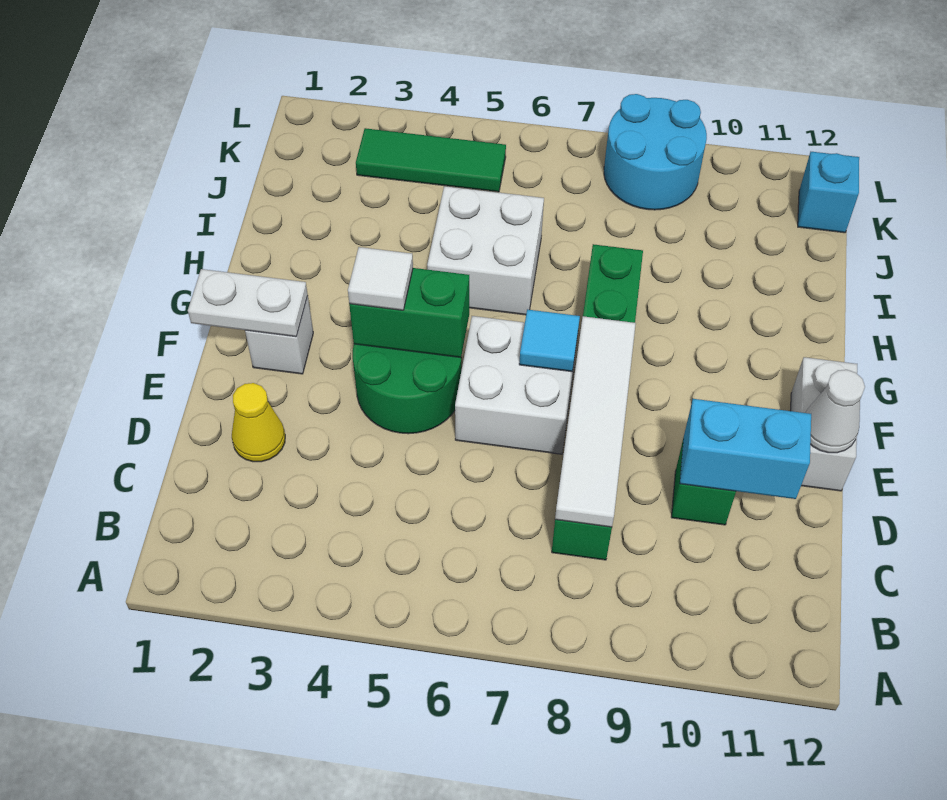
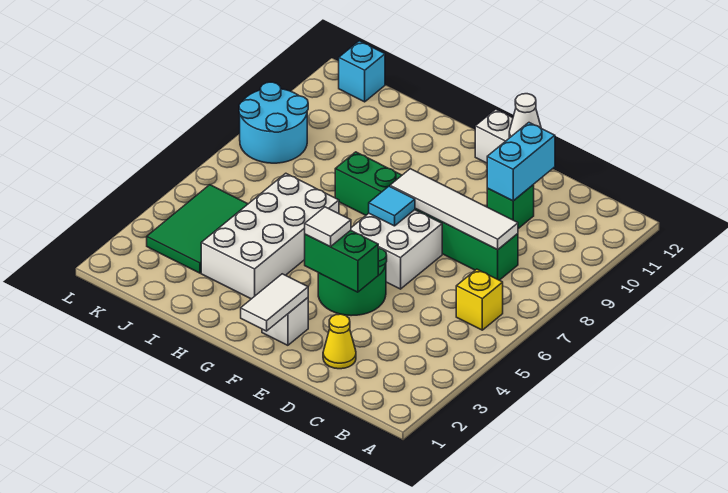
none -> yellow brick B6 level 1
white plate F1:F2 level 2 -> white tile F1:F2 level 2
green brick F4:F5 level 2 -> green brick E4:F4 level 2
white brick H5:I6 level 1 -> white brick H3:I6 level 1
green tile K3:K5 level 1 -> green tile J3:K5 level 1

